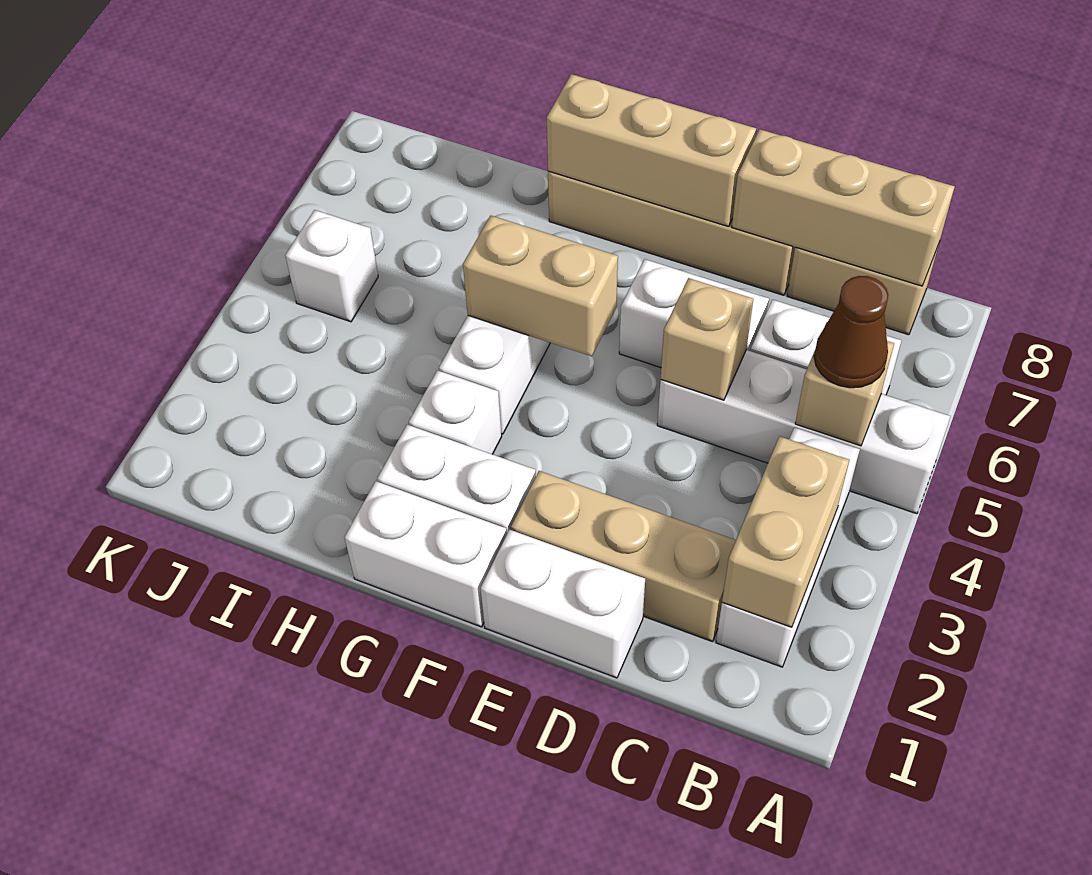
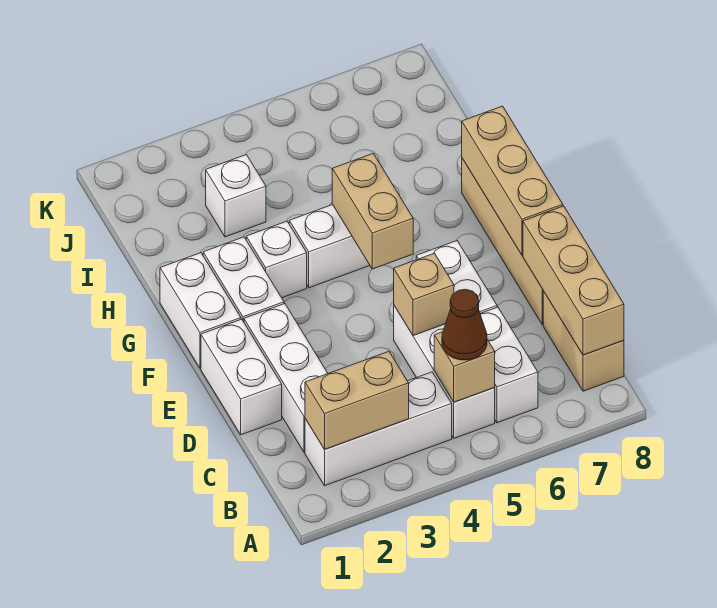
white brick A5:D5 level 1 -> white brick B5:D5 level 1
tan brick C2:E2 level 1 -> white brick C2:E2 level 1
white brick J5 level 1 -> white brick I3 level 1

